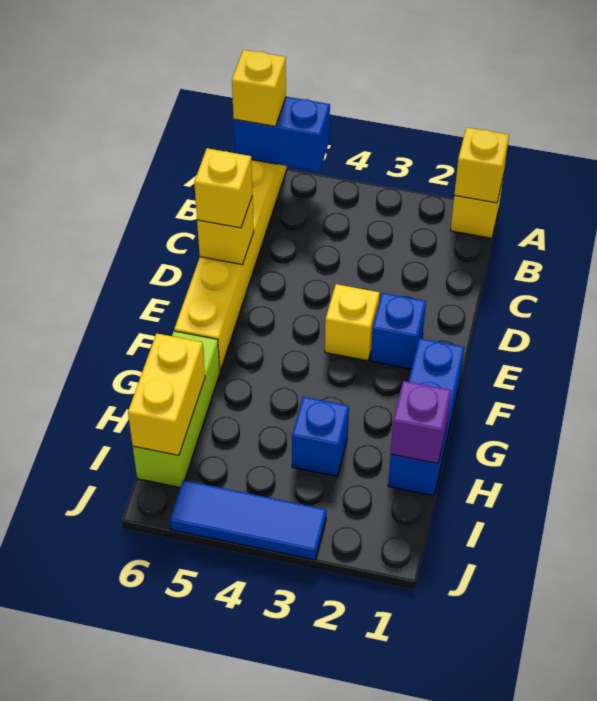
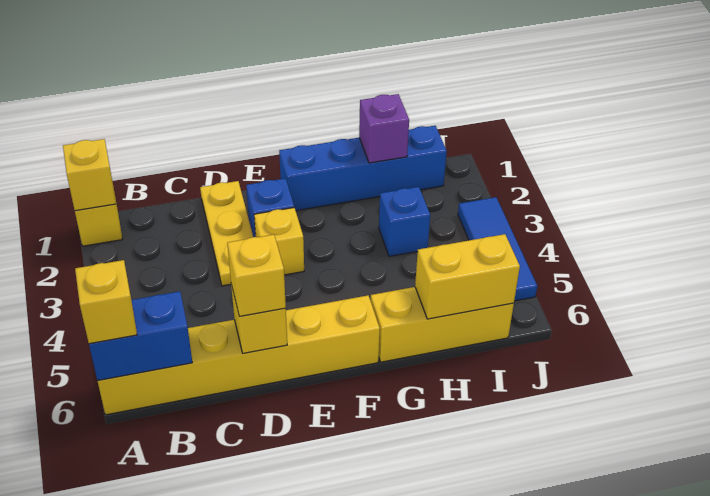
blue brick A5:A6 level 2 -> blue brick A6:B6 level 2
none -> yellow plate D1:D3 level 1
blue brick F1:H1 level 1 -> blue brick F1:I1 level 1
lime brick G6:I6 level 1 -> yellow brick G6:I6 level 1

